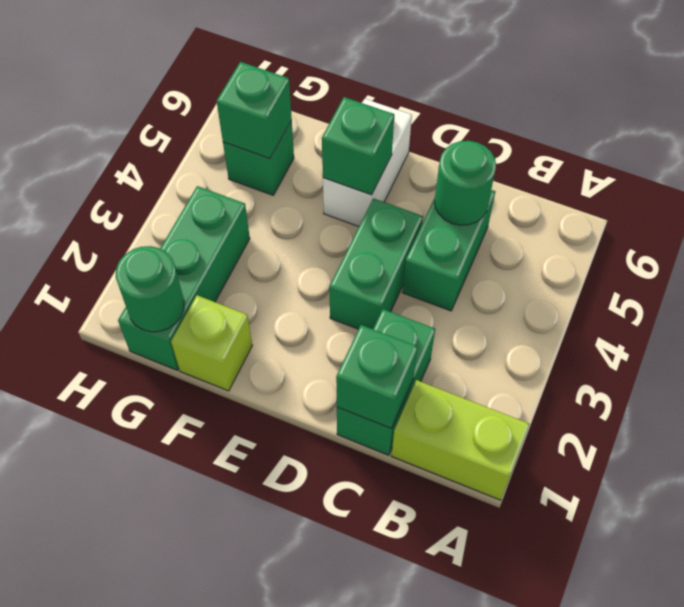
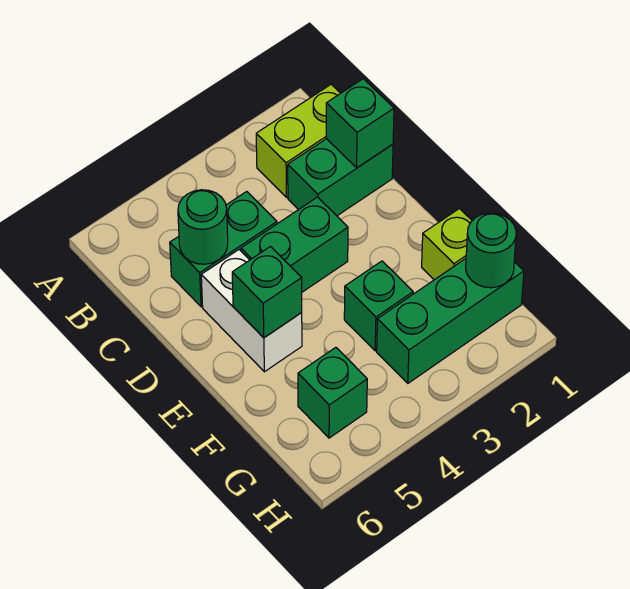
lime brick A1:B1 level 1 -> lime brick B1:B2 level 1
white brick E5:E6 level 1 -> white brick D5:E5 level 1
green brick G5 level 2 -> green brick F3 level 1

